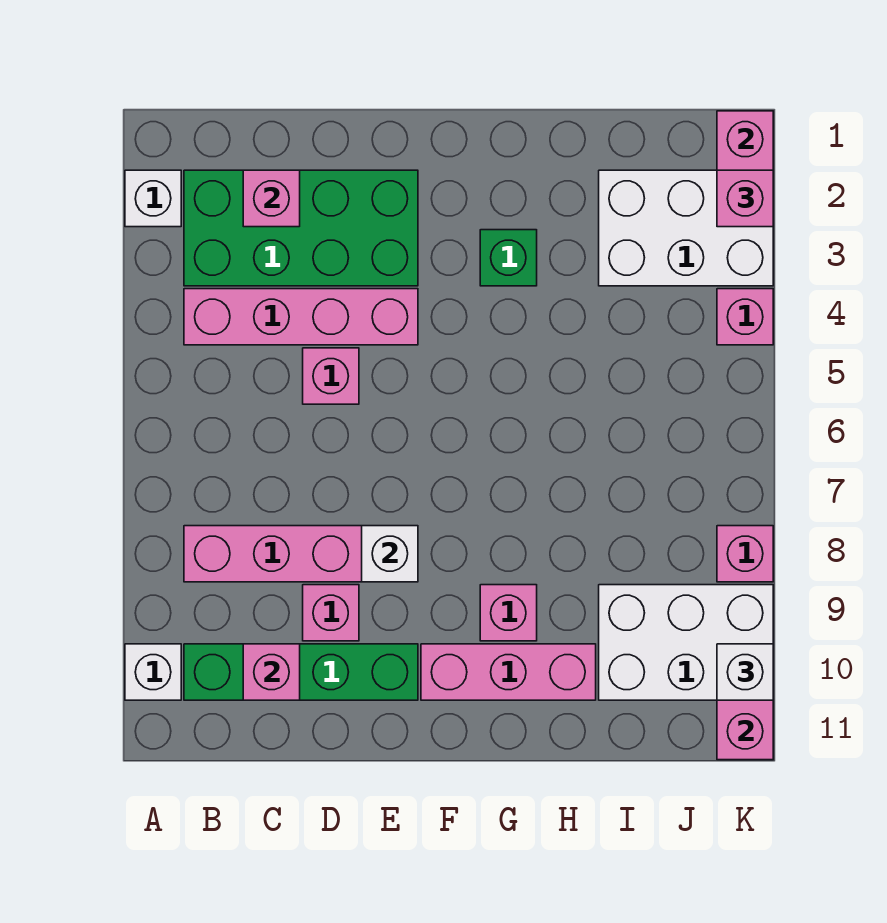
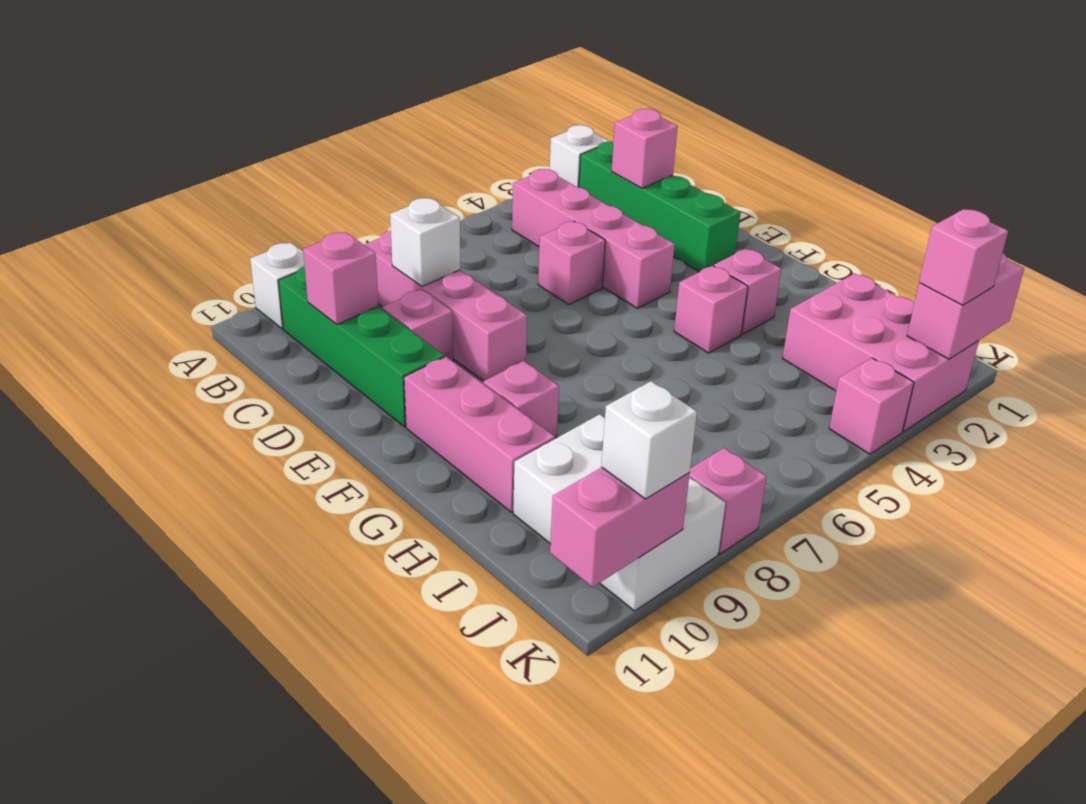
green brick B2:E3 level 1 -> green brick B2:E2 level 1
white brick E8 level 2 -> white brick C8 level 2
green brick G3 level 1 -> pink brick G3 level 1
none -> pink brick G4 level 1
white brick I2:K3 level 1 -> pink brick I2:K3 level 1

